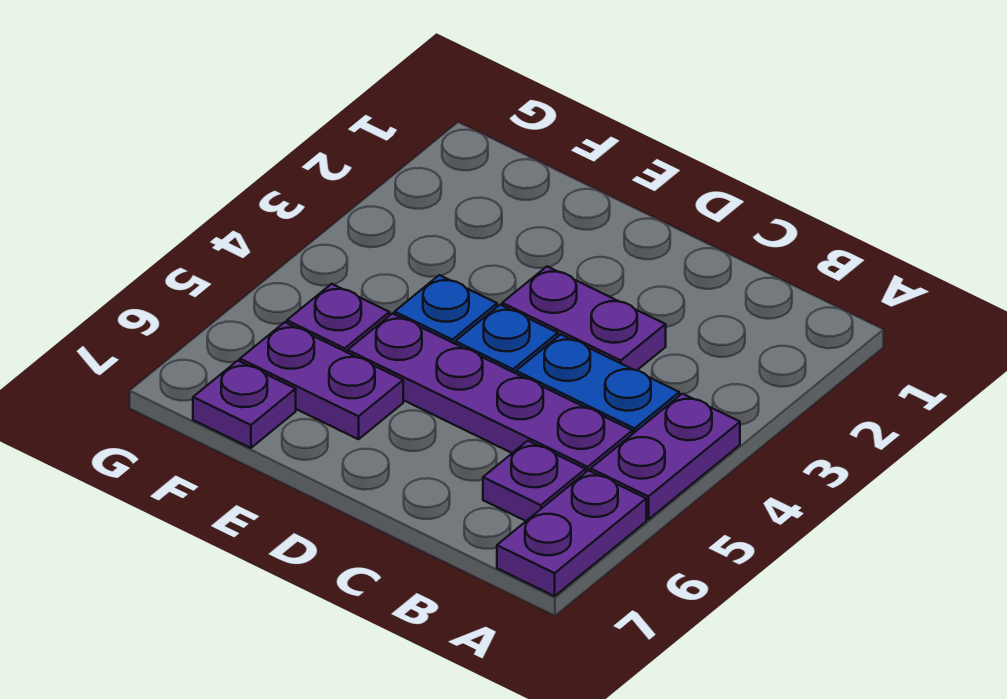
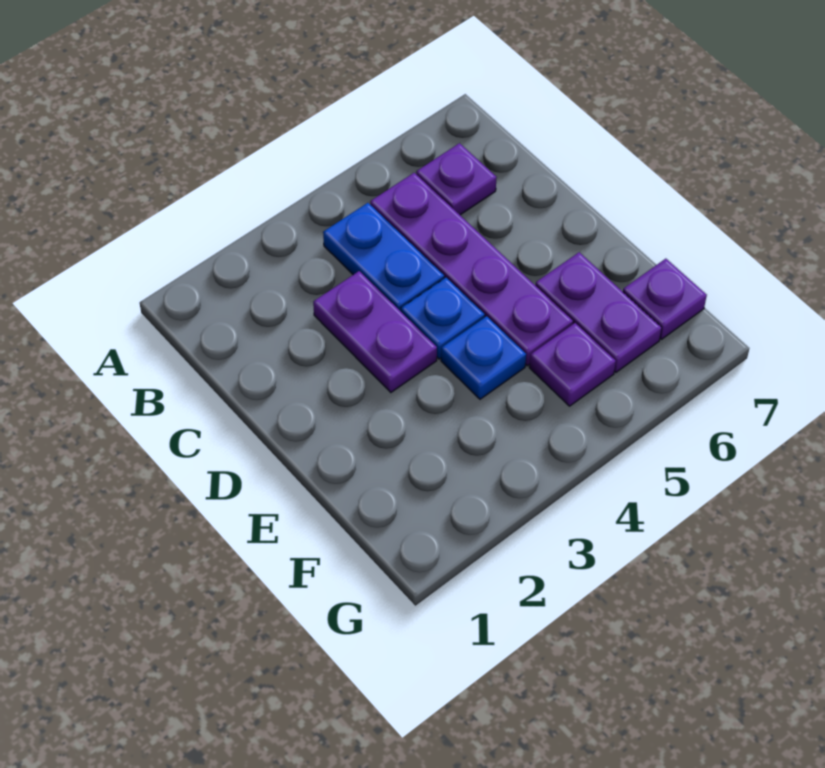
purple plate A4:A5 level 1 -> none
purple plate A6:A7 level 1 -> none

